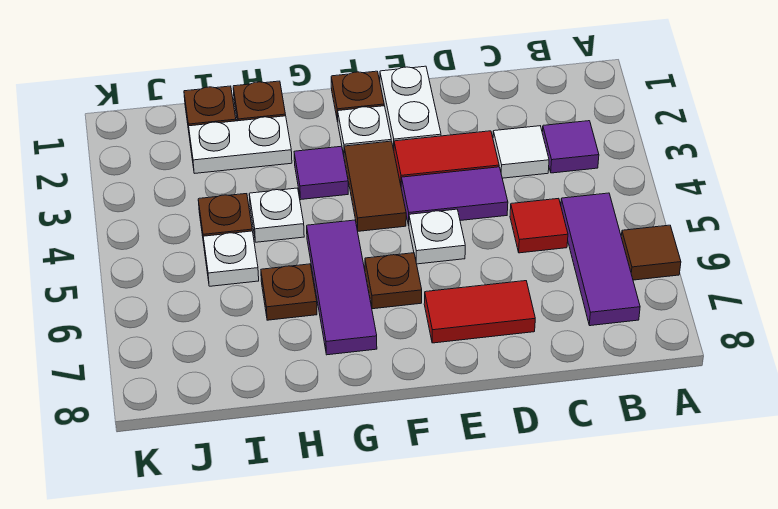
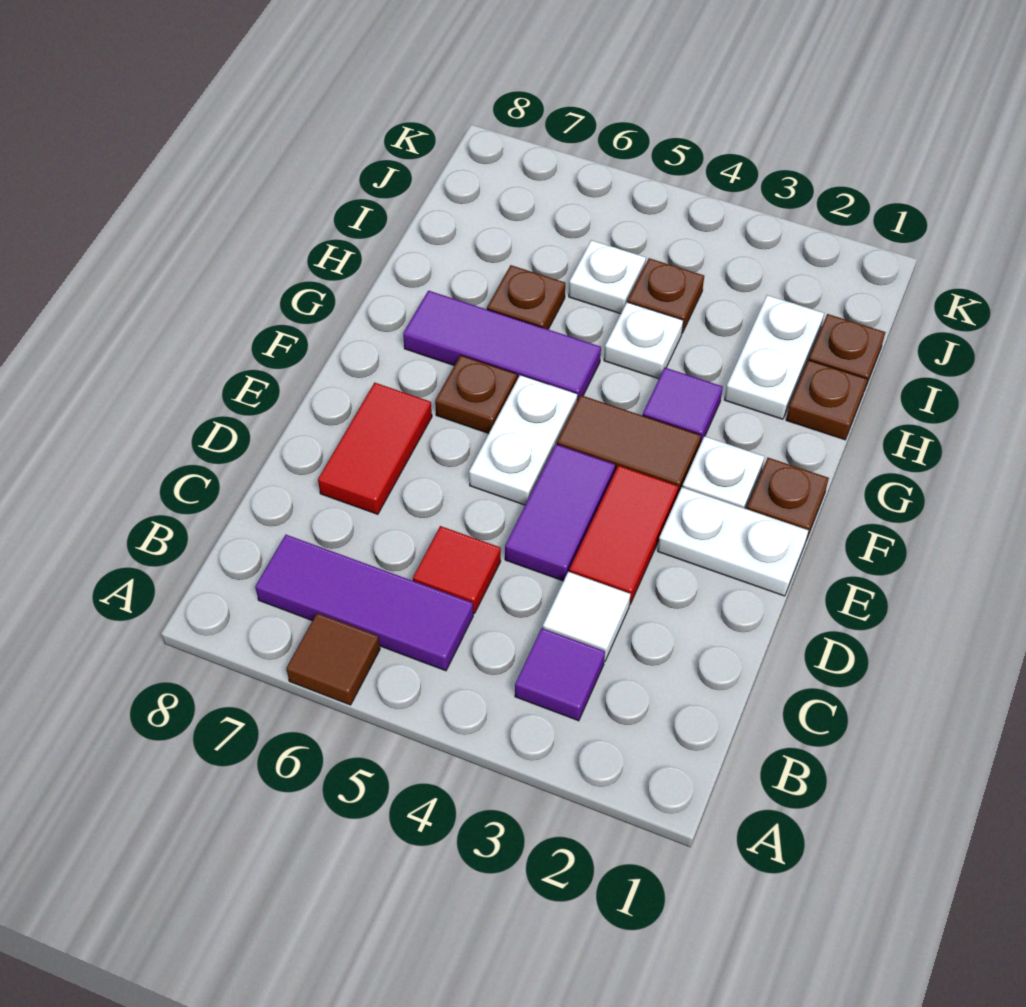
white plate E5 level 1 -> white plate E5:F5 level 1

